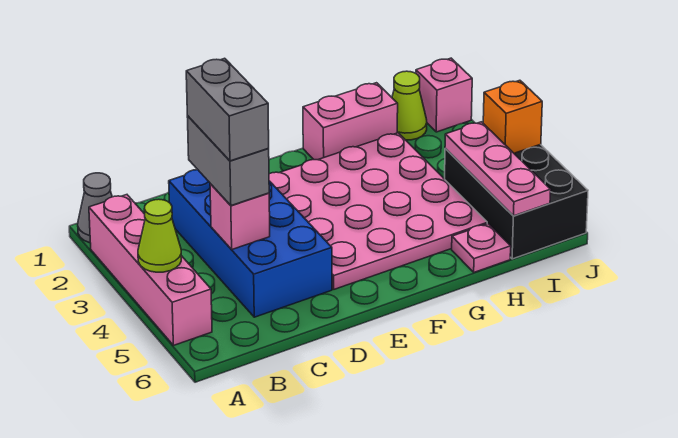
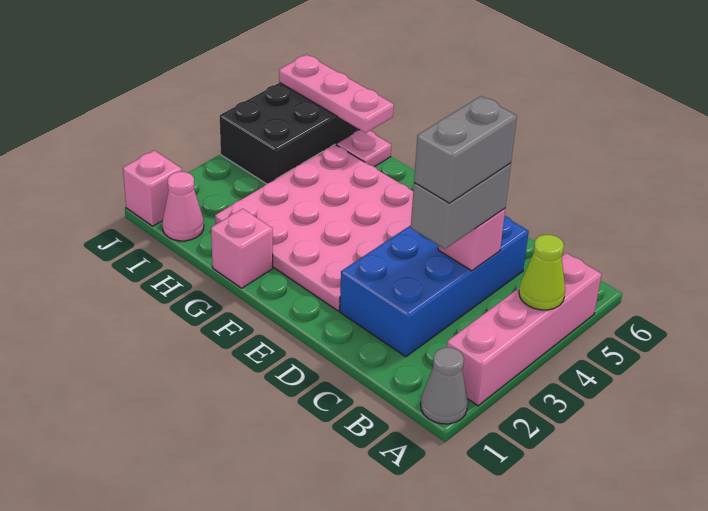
pink brick G1:H1 level 1 -> pink brick G1 level 1
lime cone I1 level 1 -> pink cone I1 level 1
pink plate I4:I6 level 2 -> pink plate H6:J6 level 2
orange brick J4 level 2 -> none

